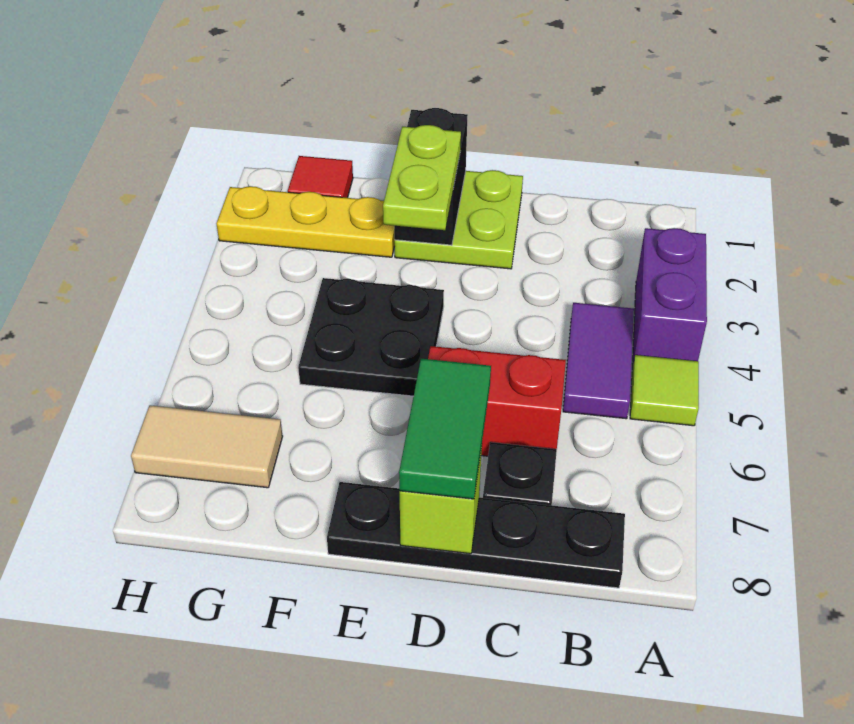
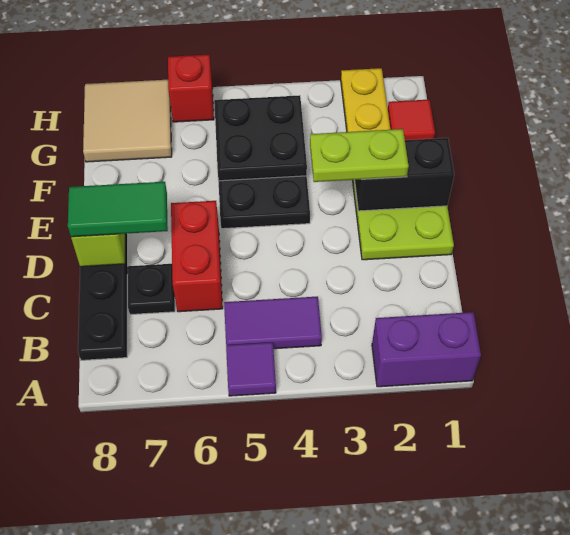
purple brick A3:A4 level 1 -> purple brick A1:A2 level 1
lime tile A5 level 1 -> purple tile A5 level 1
none -> black plate F4:G5 level 2
tan tile G7:H7 level 1 -> tan tile G7:H8 level 1
none -> red brick H6 level 1

